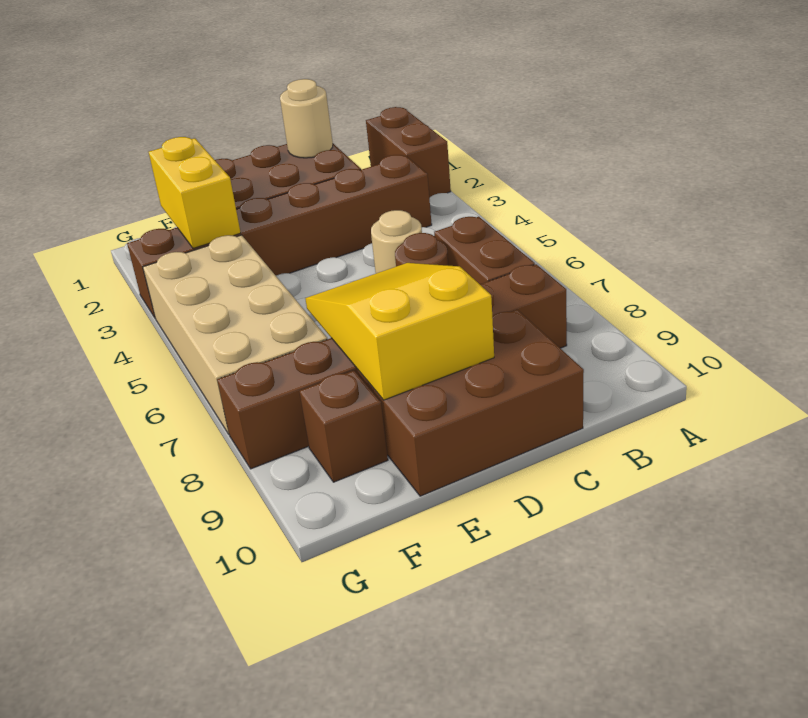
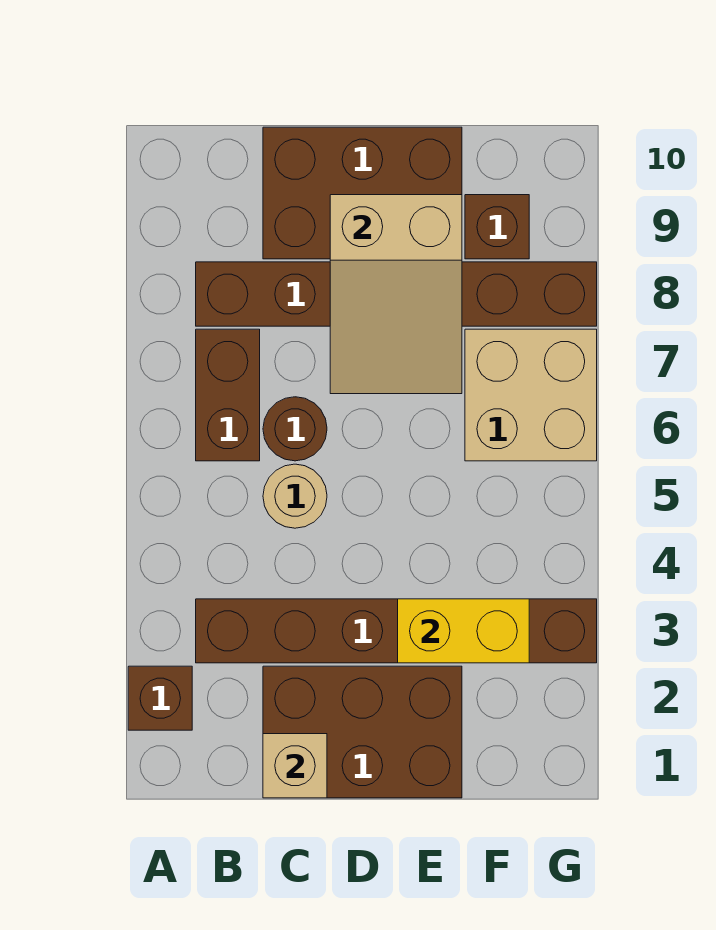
brown brick A1:A2 level 1 -> brown brick A2 level 1
tan round brick C1 level 2 -> tan brick C1 level 2
yellow slope D7:E9 level 2 top 9 -> tan slope D7:E9 level 2 top 9
yellow brick F2:F3 level 2 -> yellow brick E3:F3 level 2
tan brick F4:G7 level 1 -> tan brick F6:G7 level 1

